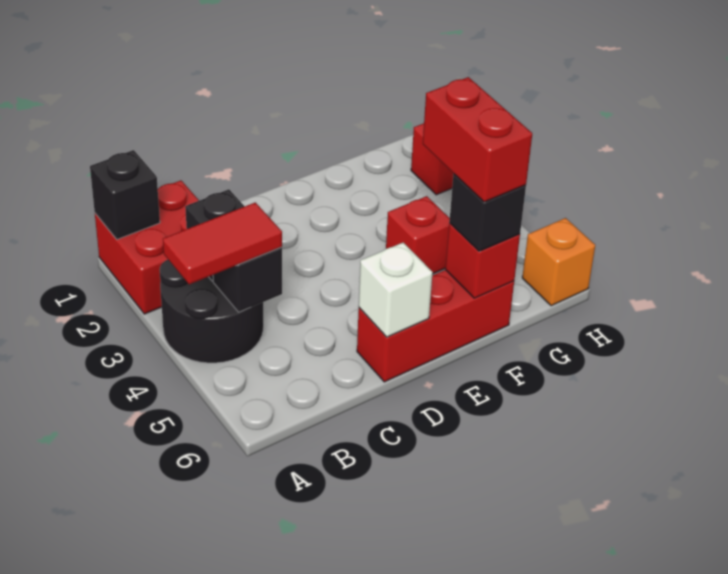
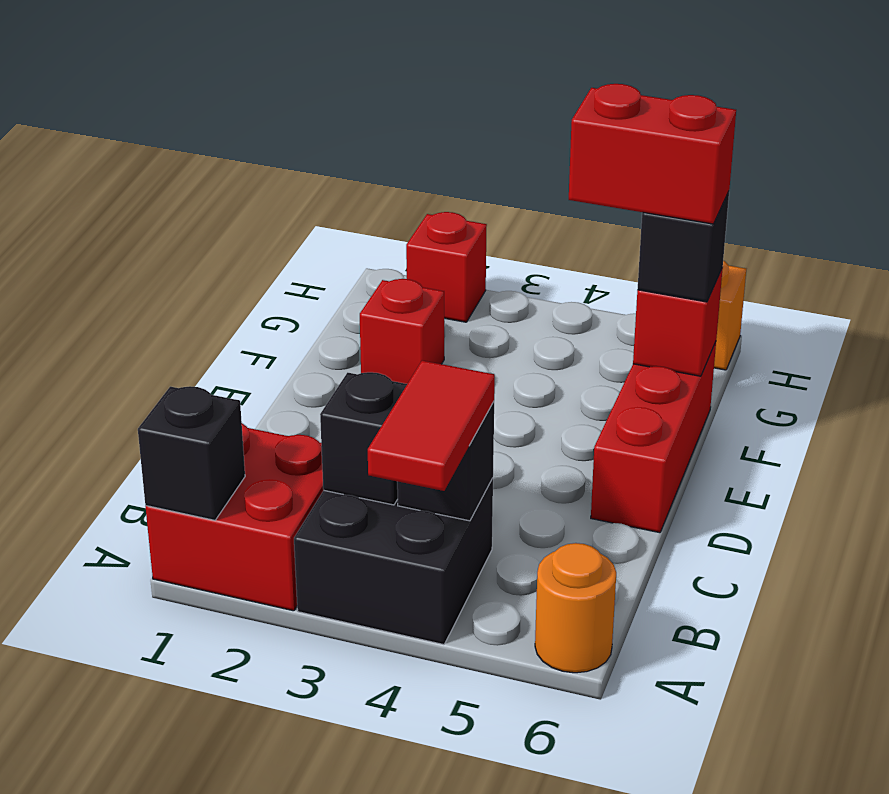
black round brick A3:B4 level 1 -> black brick A3:B4 level 1
none -> orange round brick A6 level 1
white brick D6 level 2 -> none
red brick F4 level 1 -> red brick F2 level 1

